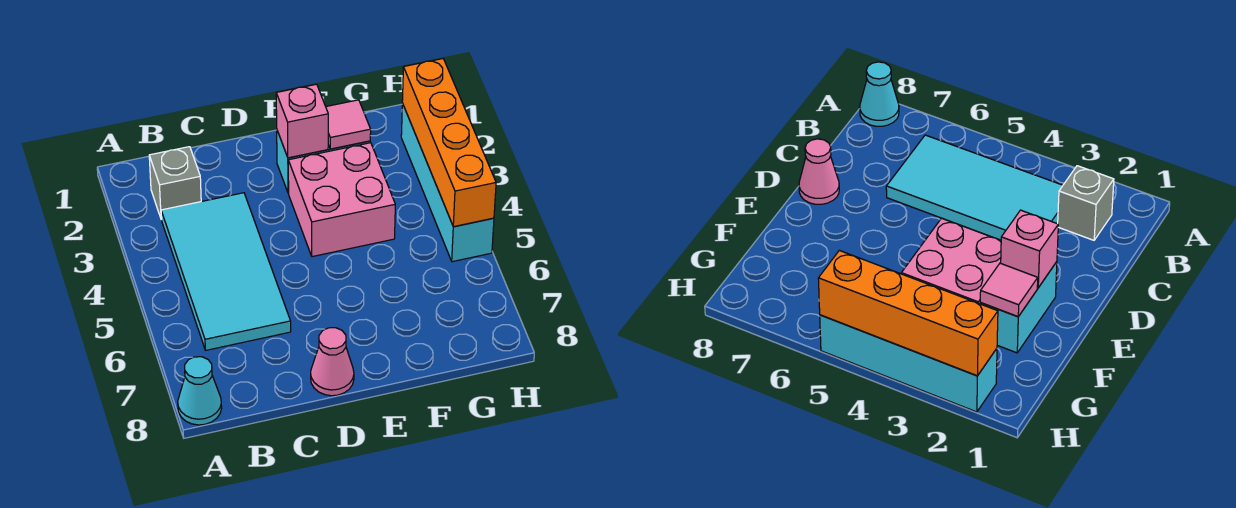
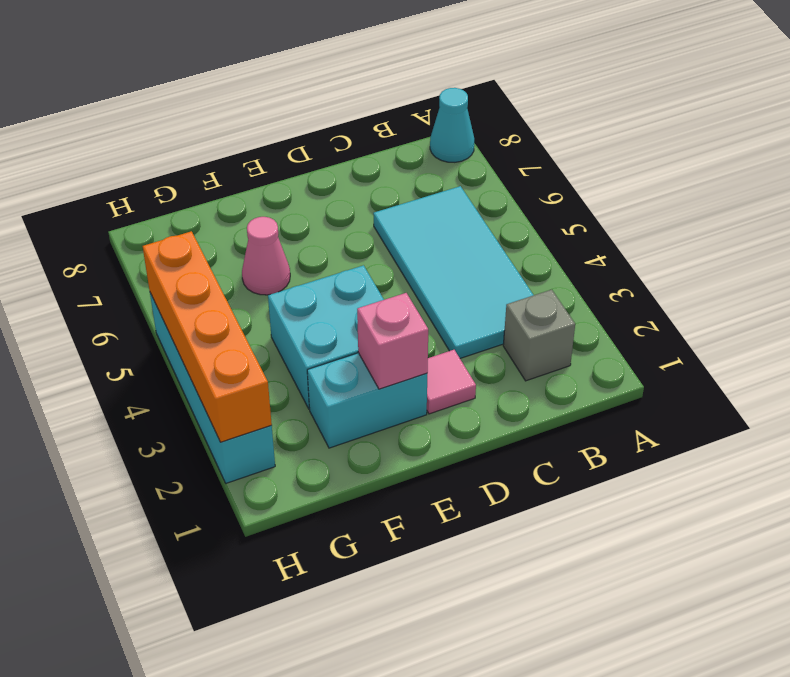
pink cone D8 level 1 -> pink cone F6 level 1
pink brick E3:F4 level 1 -> cyan brick E3:F4 level 1
pink tile F2 level 2 -> pink tile D2 level 1

